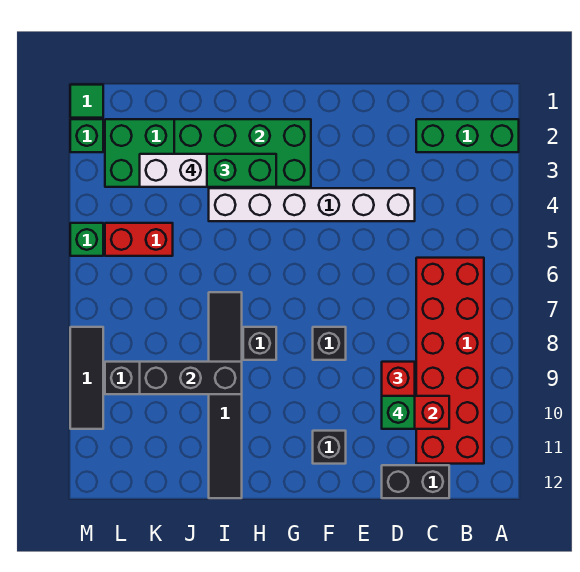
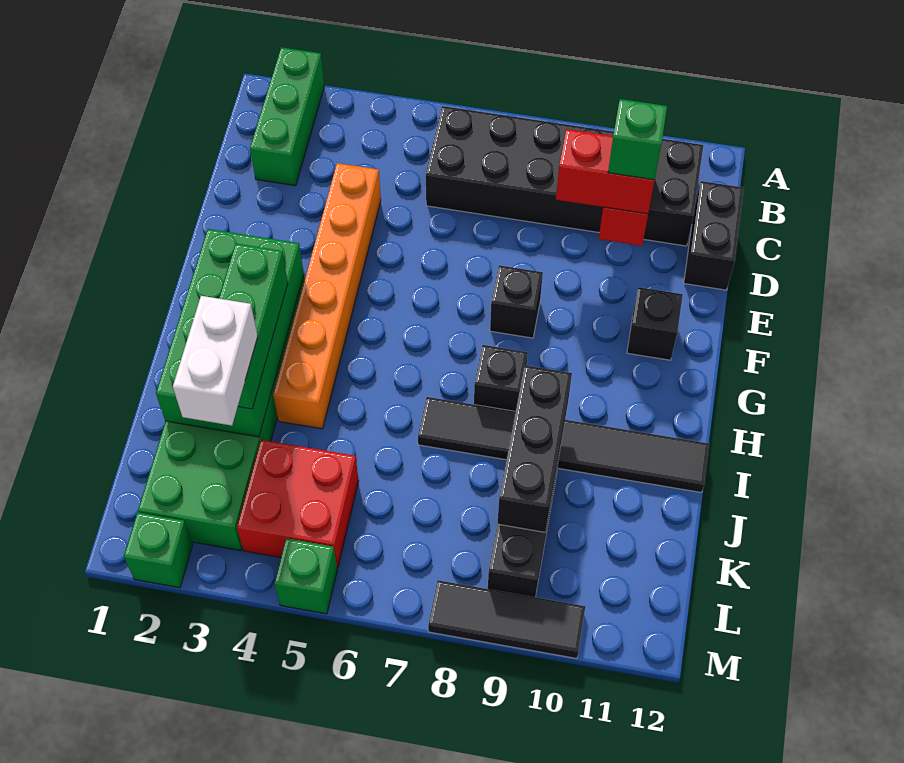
red brick B6:C11 level 1 -> black brick B6:C11 level 1
white brick D4:I4 level 1 -> orange brick D4:I4 level 1
red brick K5:L5 level 1 -> red brick K4:L5 level 1
green tile M1 level 1 -> none

